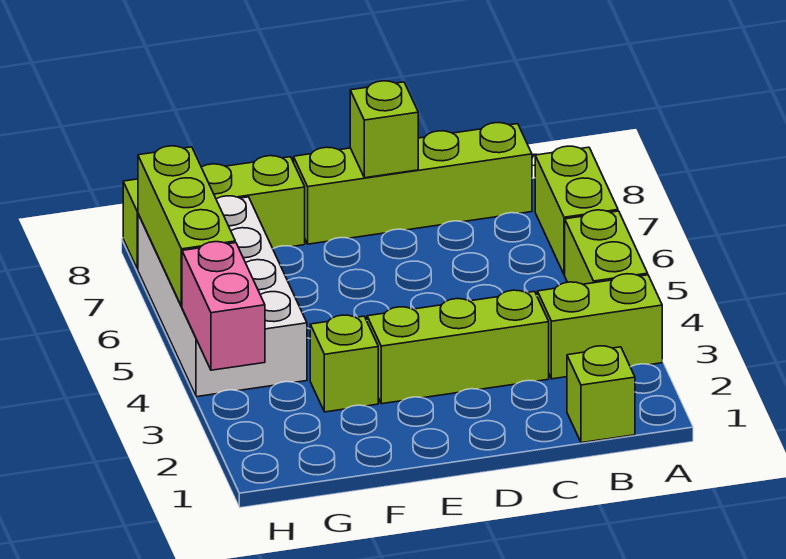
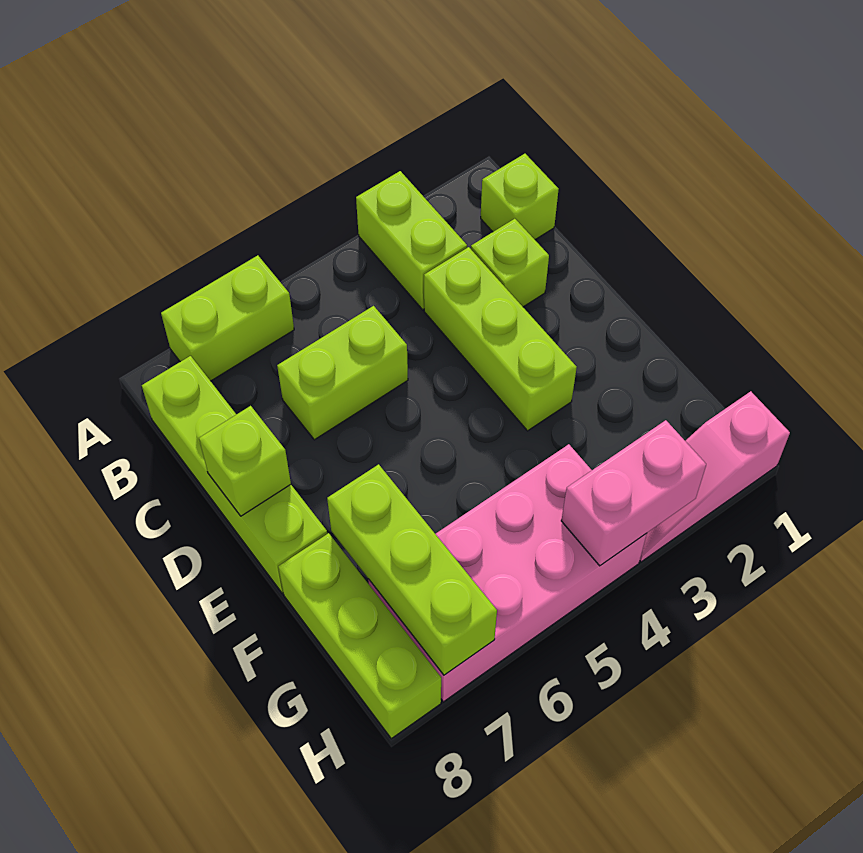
lime brick A4:A5 level 1 -> lime brick C5:C6 level 1
lime brick F3 level 1 -> lime brick C2 level 1
white brick G4:H7 level 1 -> pink brick G4:H7 level 1
none -> pink slope H1:H3 level 1 top 1
lime brick H5:H7 level 2 -> lime brick F7:H7 level 2

